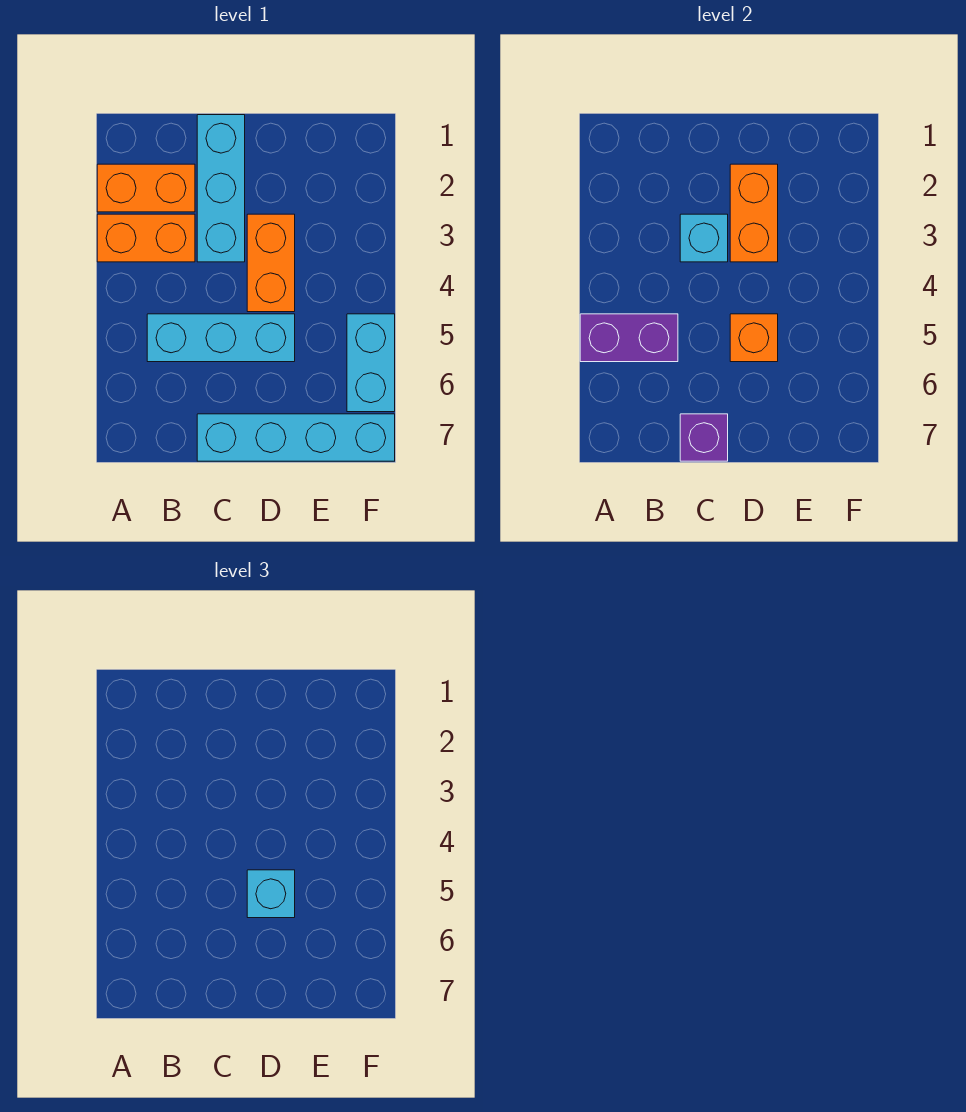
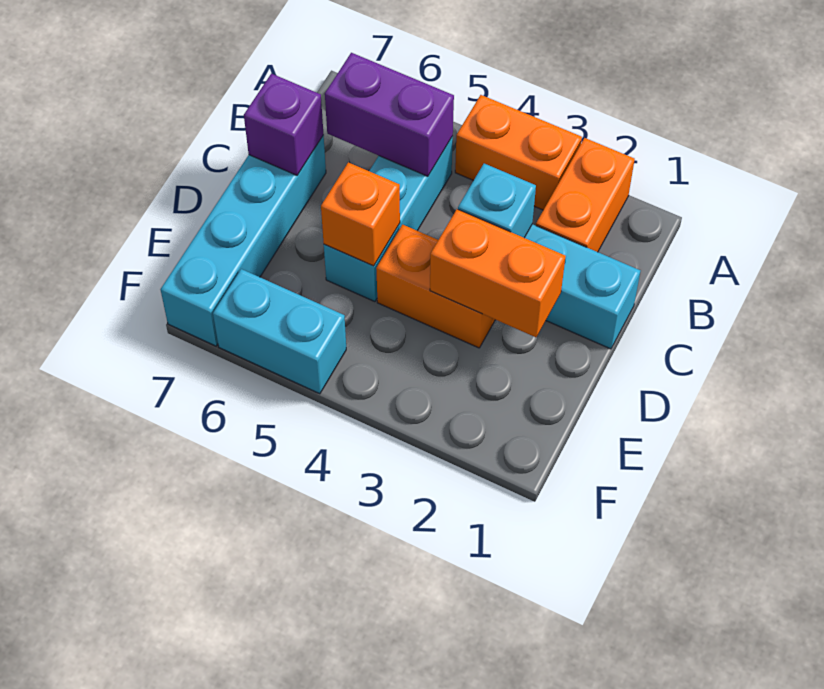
orange brick A3:B3 level 1 -> orange brick A3:A4 level 1
purple brick A5:B5 level 2 -> purple brick B5:B6 level 2
cyan brick D5 level 3 -> none

